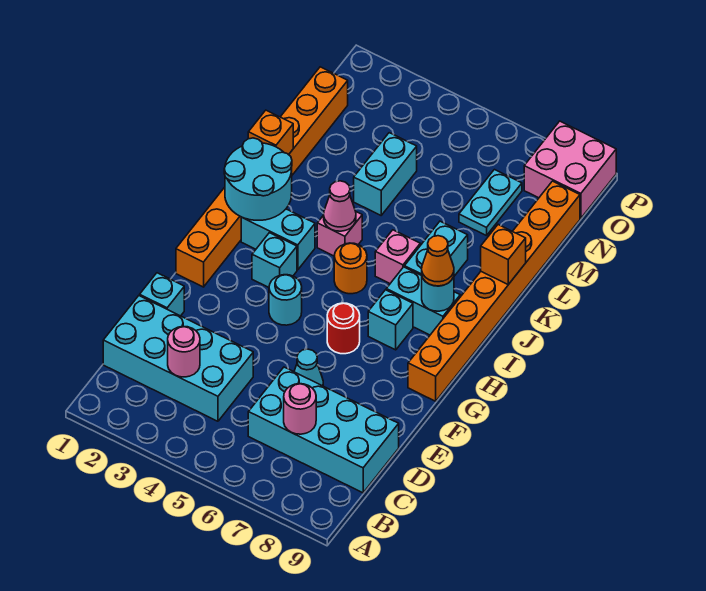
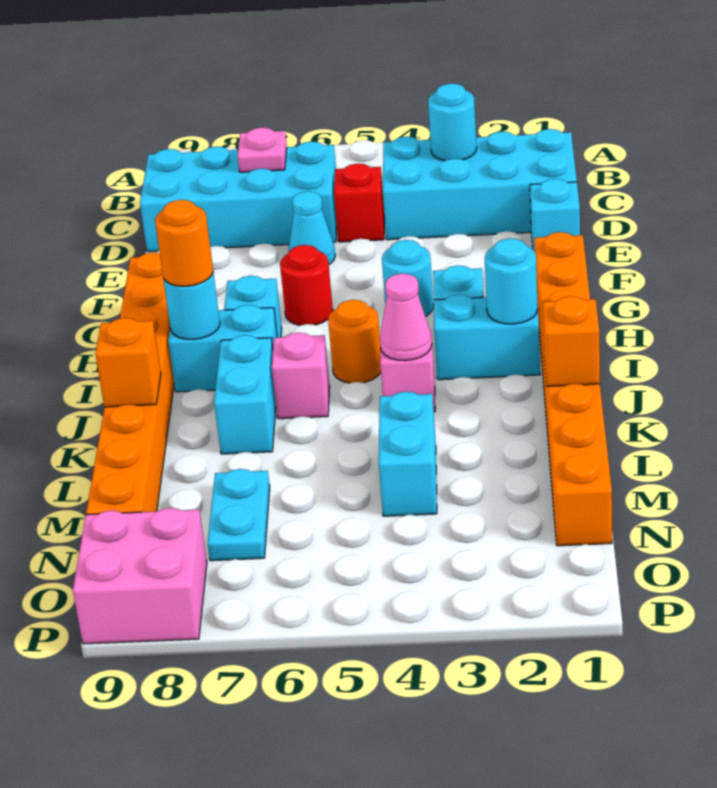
pink round brick C3 level 2 -> cyan round brick C3 level 2
pink round brick C7 level 2 -> pink plate C7 level 2
none -> red brick D5 level 1
cyan round brick I1:J2 level 2 -> cyan round brick I2 level 2
orange cone I8 level 3 -> orange round brick I8 level 3

